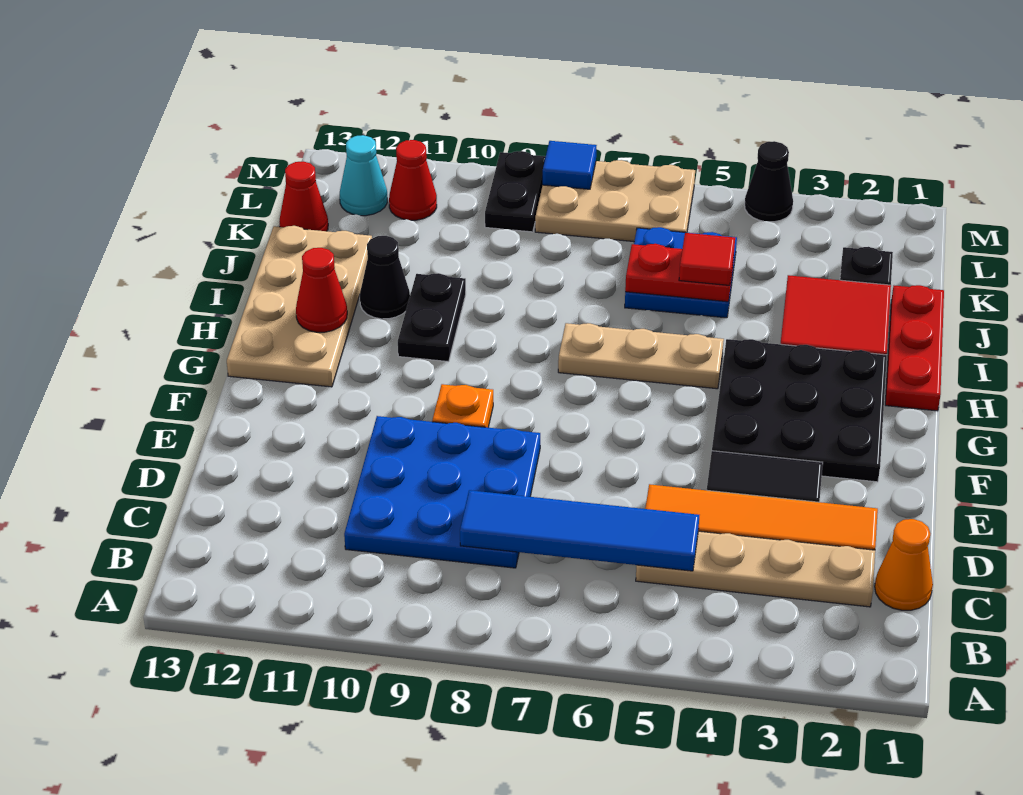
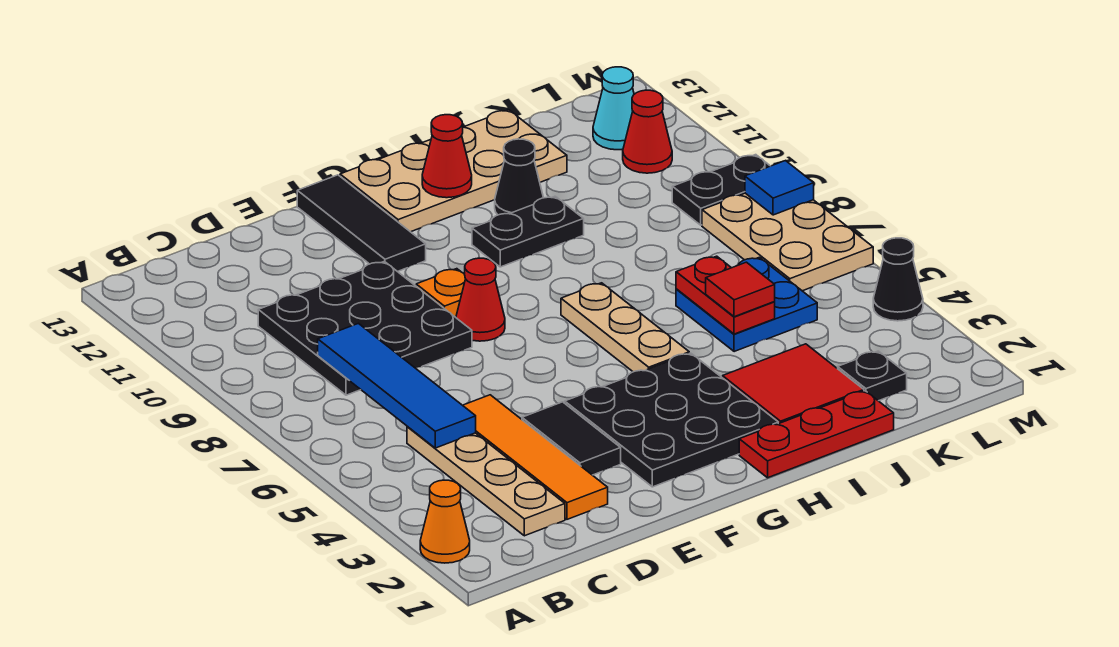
orange cone C1 level 1 -> orange cone A2 level 1
blue plate C8:E10 level 1 -> black plate C8:E10 level 1
none -> black tile F11:F13 level 1
red cone K13 level 1 -> red cone F8 level 1

